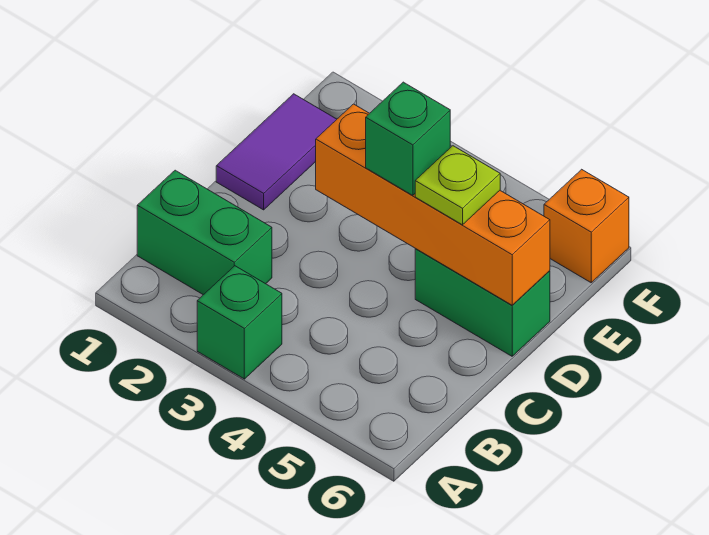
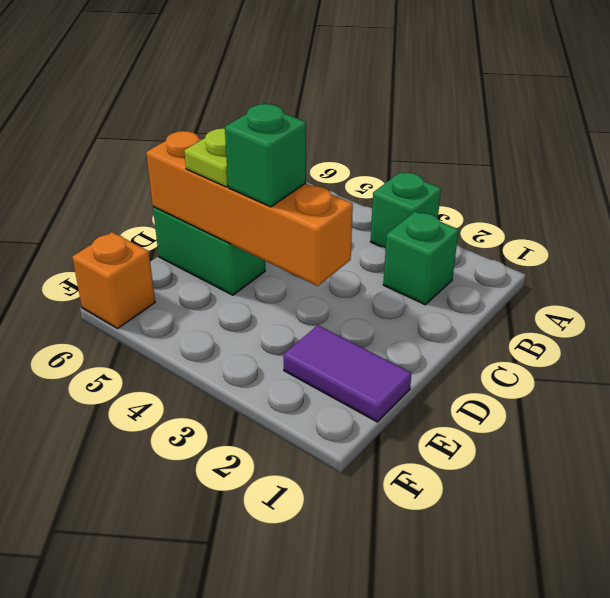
green brick B1:B2 level 1 -> green brick B2 level 1
purple tile D1:E1 level 1 -> purple tile E1:E2 level 1

